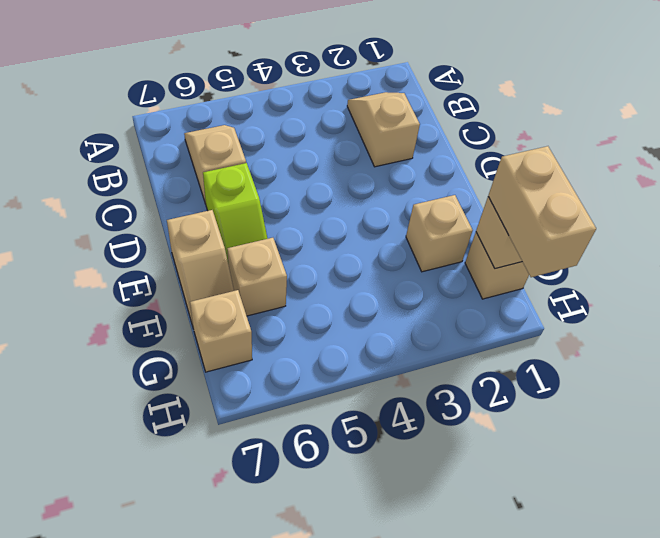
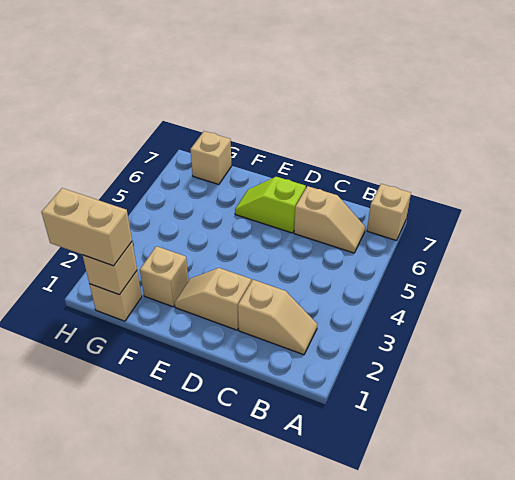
tan slope E7:F7 level 1 top E -> tan slope D2:E2 level 1 top D
tan brick F6 level 1 -> tan brick A7 level 1

